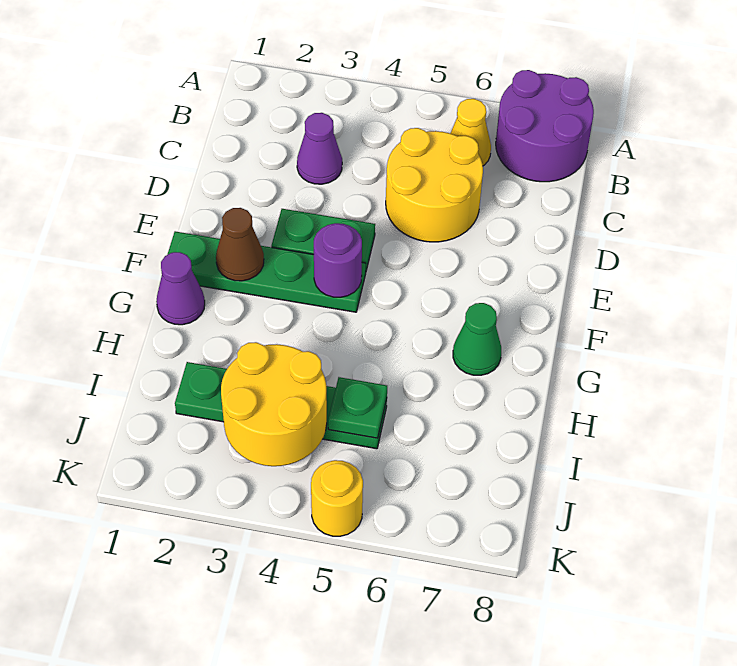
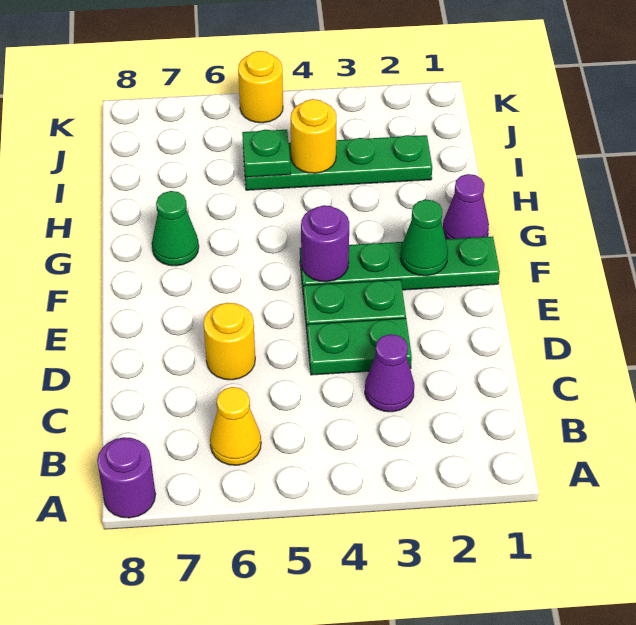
purple round brick A7:B8 level 1 -> purple round brick A8 level 1
yellow round brick C5:D6 level 1 -> yellow round brick D6 level 1
none -> green plate D3:D4 level 1
brown cone F2 level 2 -> green cone F2 level 2
yellow round brick I3:J4 level 2 -> yellow round brick I4 level 2

